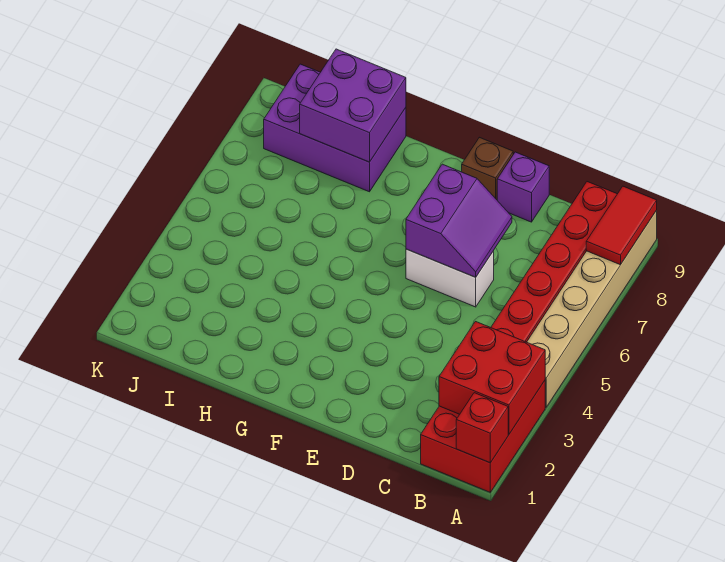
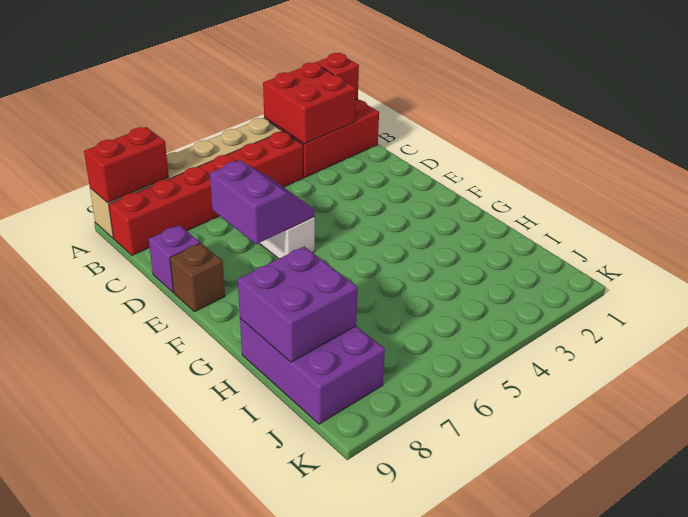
red tile A8:A9 level 2 -> red brick A8:A9 level 2
purple slope D6:E7 level 2 top E -> purple slope D6:E7 level 2 top 7

